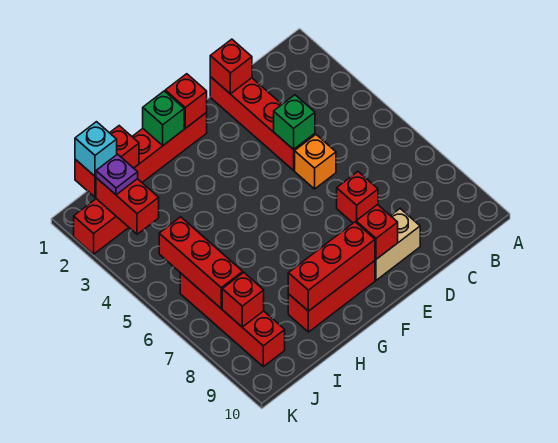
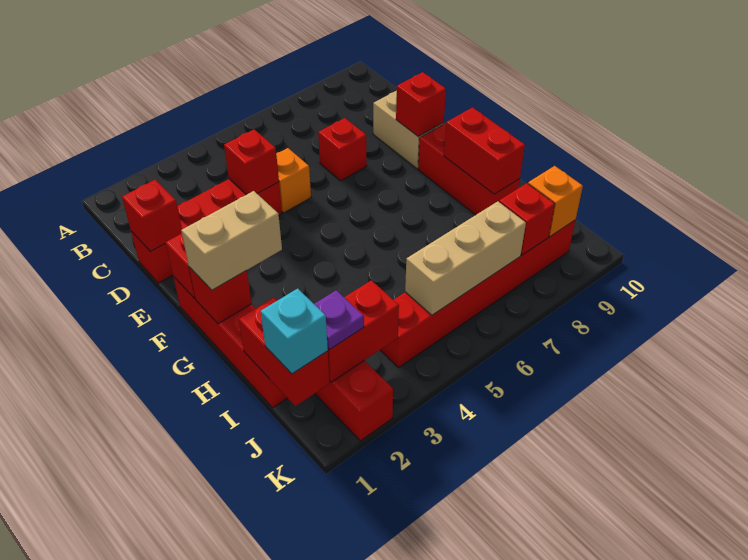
green brick D4 level 2 -> red brick D4 level 2
red brick F9:H9 level 2 -> red brick G9:H9 level 2
green brick G1 level 2 -> red brick G1 level 2
none -> tan brick G1:G2 level 3
red brick J5:J7 level 2 -> tan brick J5:J7 level 2
red brick J6:J9 level 1 -> red brick J4:J9 level 1
none -> orange brick J9 level 2

